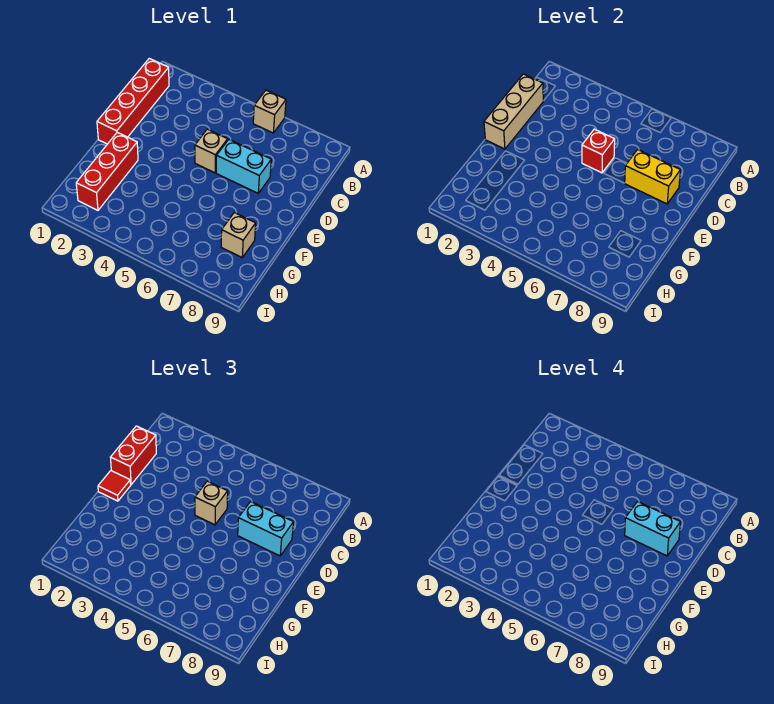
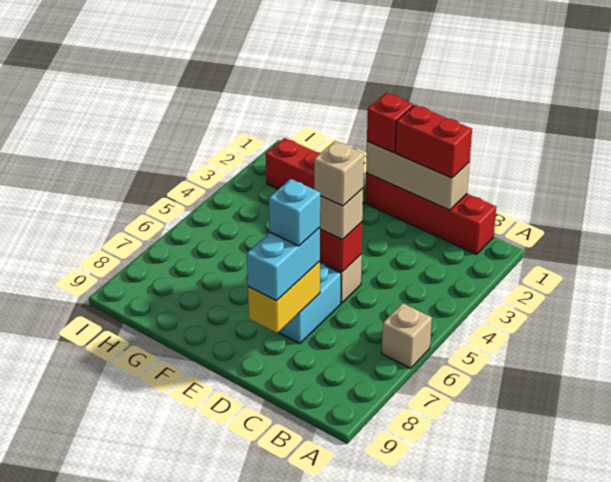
cyan brick D7:D8 level 4 -> cyan brick D7 level 4
red tile E1 level 3 -> red brick E1 level 3
tan brick G8 level 1 -> tan brick D5 level 4

